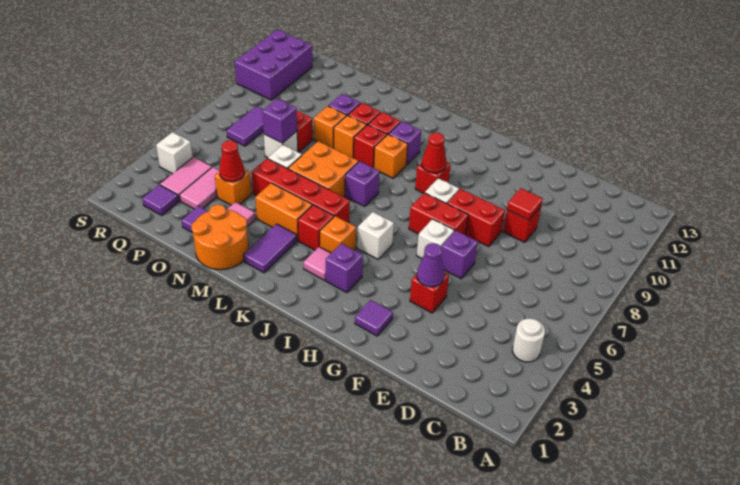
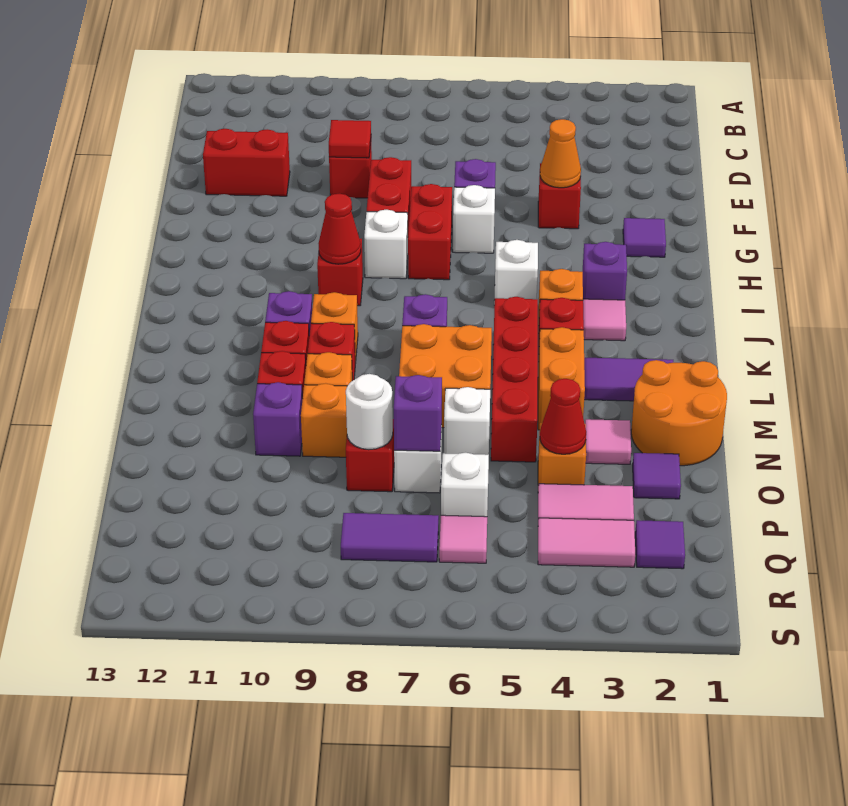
white round brick B4 level 1 -> white round brick O8 level 2
none -> red brick E11:E12 level 1
purple cone F4 level 2 -> orange cone F4 level 2
none -> pink tile Q6 level 1
white brick R4 level 1 -> white brick P6 level 1
purple brick R10:S12 level 1 -> none

